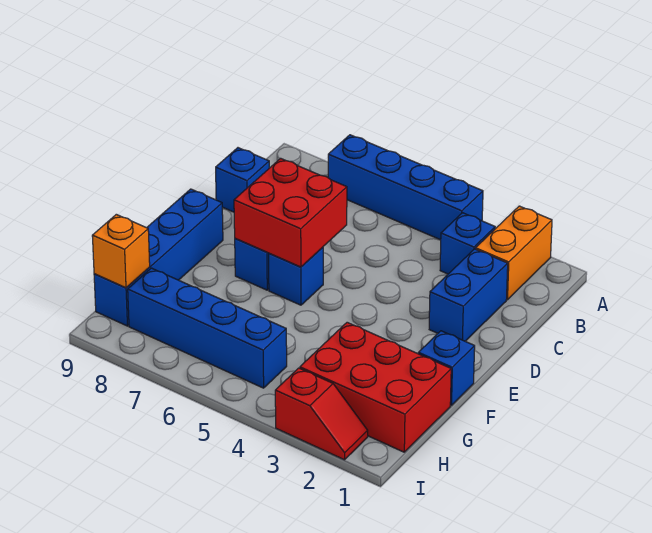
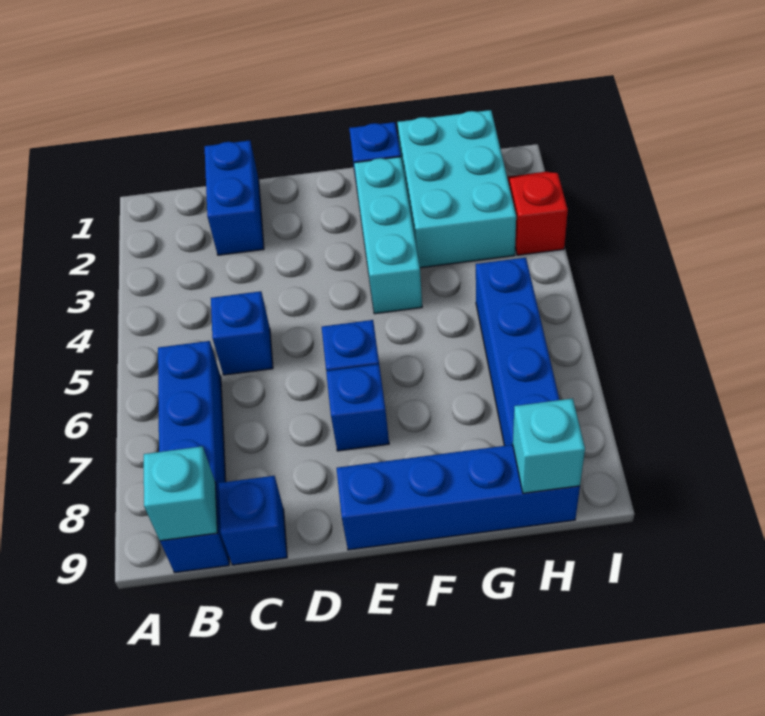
orange brick A2:B2 level 1 -> none
blue brick A4:A7 level 1 -> blue brick B6:B9 level 1
blue brick B3 level 1 -> blue brick C5 level 1
none -> cyan brick B9 level 2
blue brick C2:D2 level 1 -> blue brick C1:C2 level 1
red brick D6:E7 level 2 -> none
none -> cyan brick F2:F4 level 1
red brick G1:H3 level 1 -> cyan brick G1:H3 level 1
orange brick H9 level 2 -> cyan brick H9 level 2

